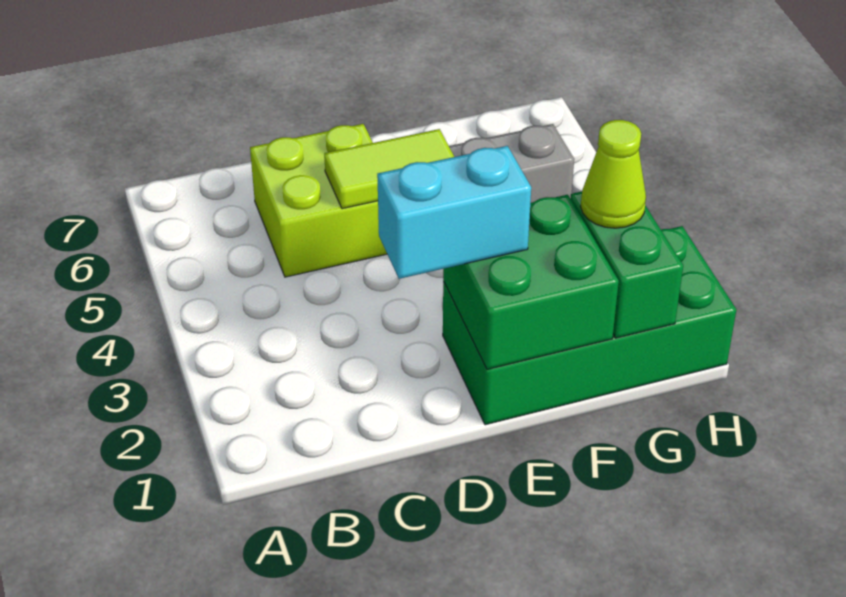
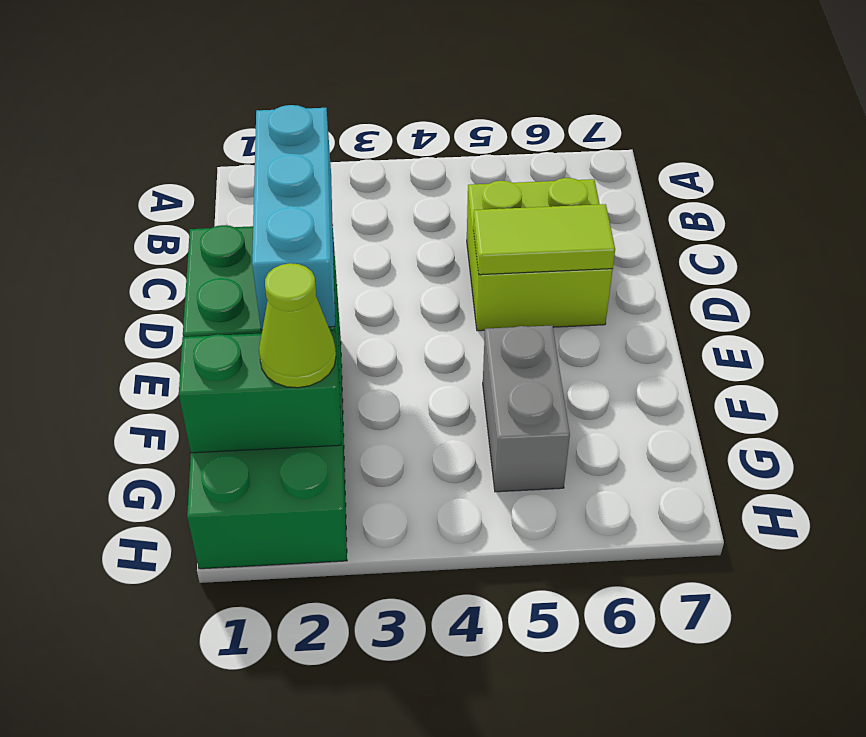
cyan brick D2:E2 level 3 -> cyan brick D2:F2 level 3
lime tile D5:E5 level 2 -> lime tile D5:D6 level 2

